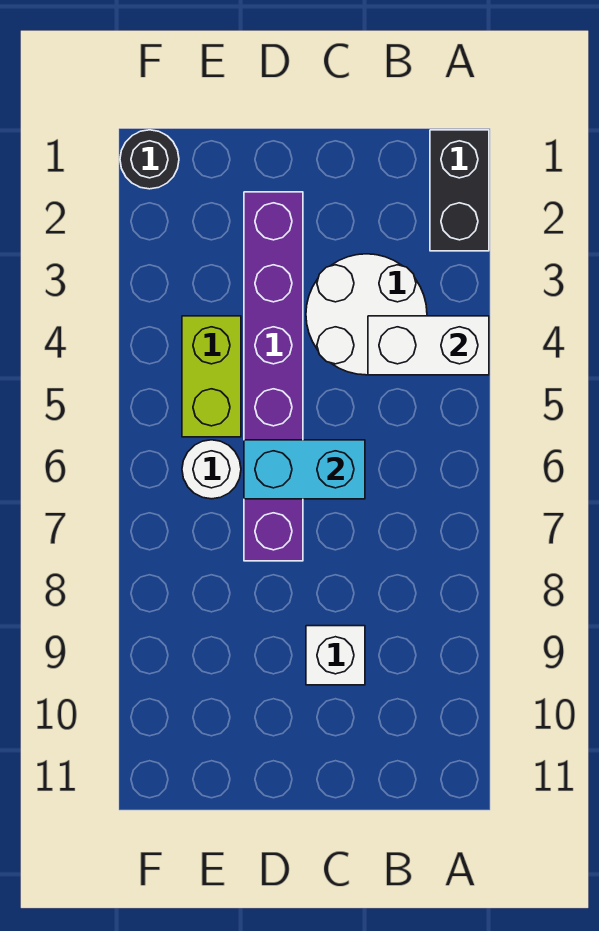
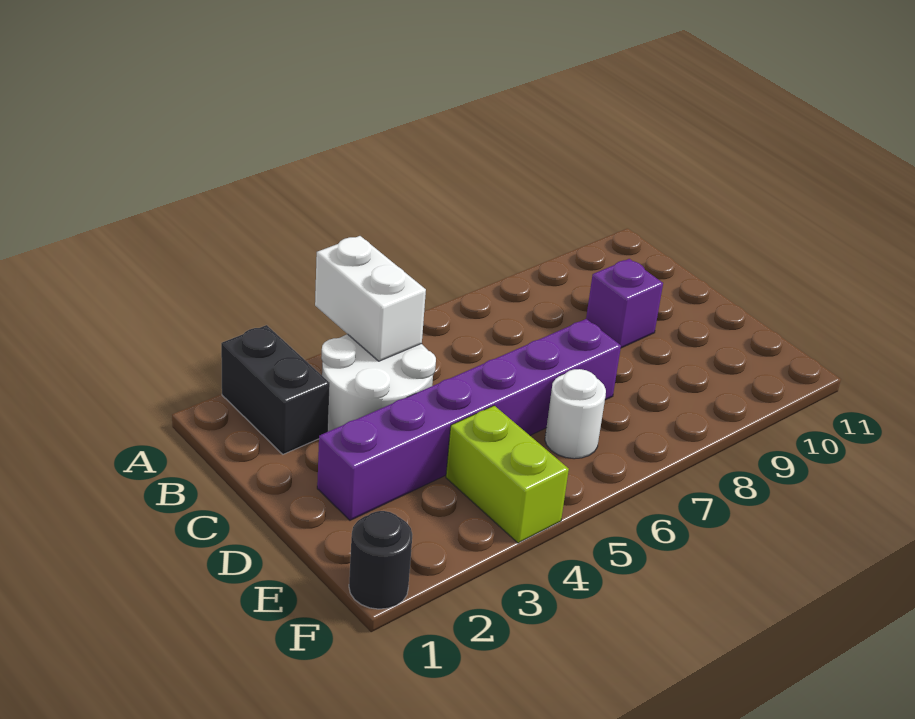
black brick A1:A2 level 1 -> black brick A2:B2 level 1
cyan brick C6:D6 level 2 -> none
white brick C9 level 1 -> purple brick C9 level 1
lime brick E4:E5 level 1 -> lime brick E4:F4 level 1

